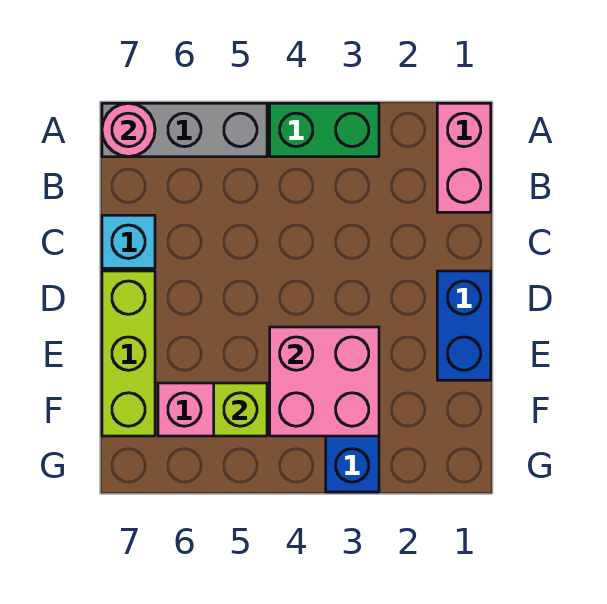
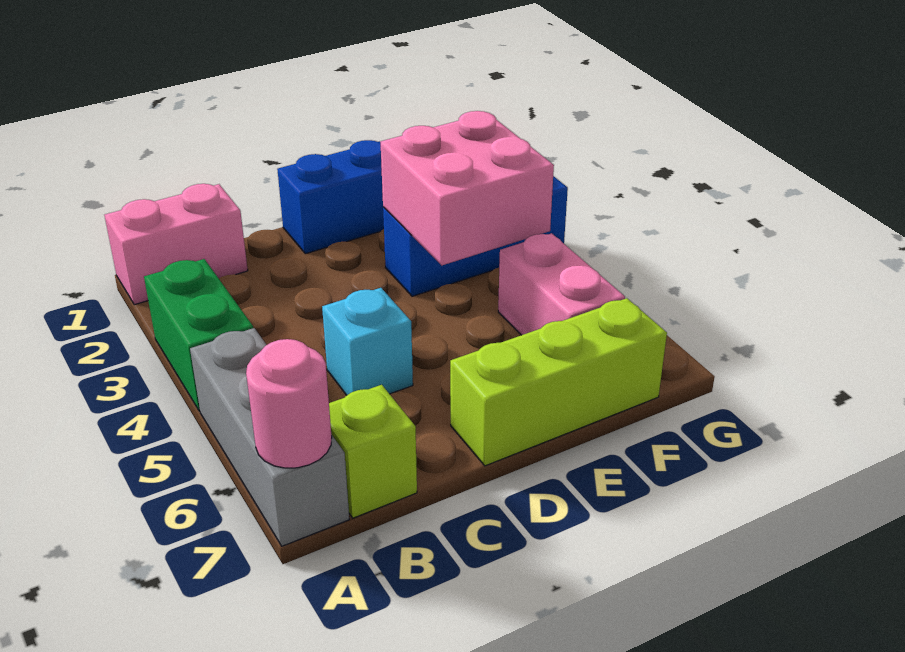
cyan brick C7 level 1 -> cyan brick C5 level 1
lime brick F5 level 2 -> lime brick B7 level 1

